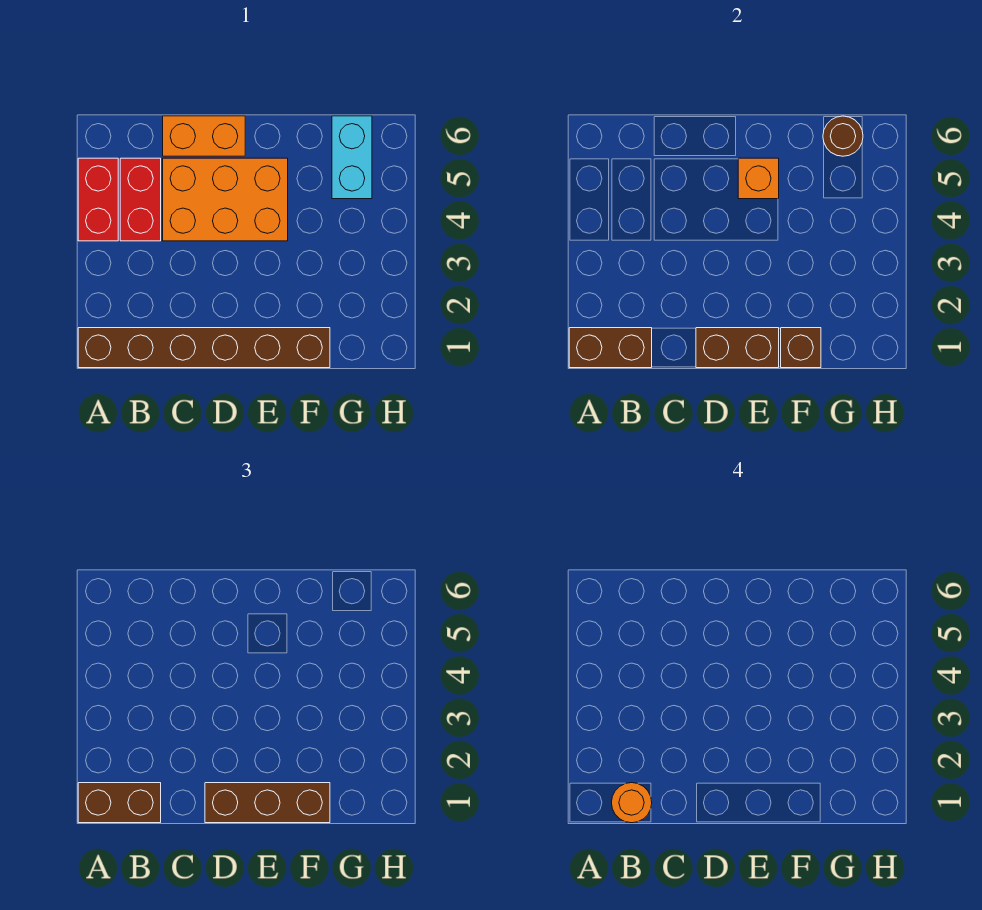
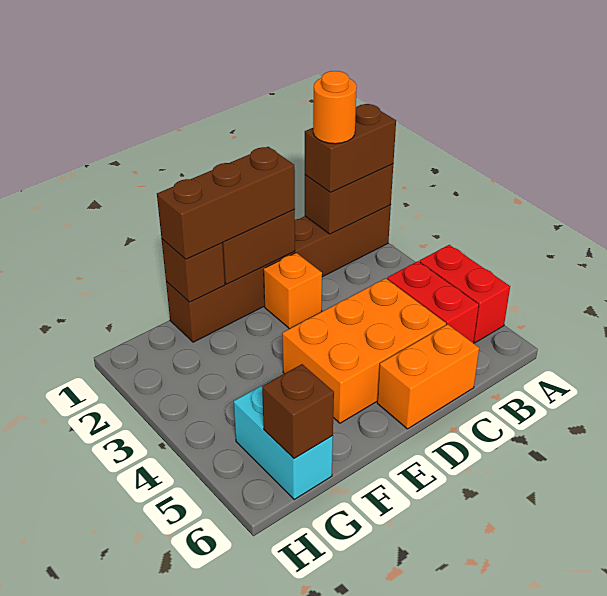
orange brick E5 level 2 -> orange brick D2 level 1
brown round brick G6 level 2 -> brown brick G6 level 2

